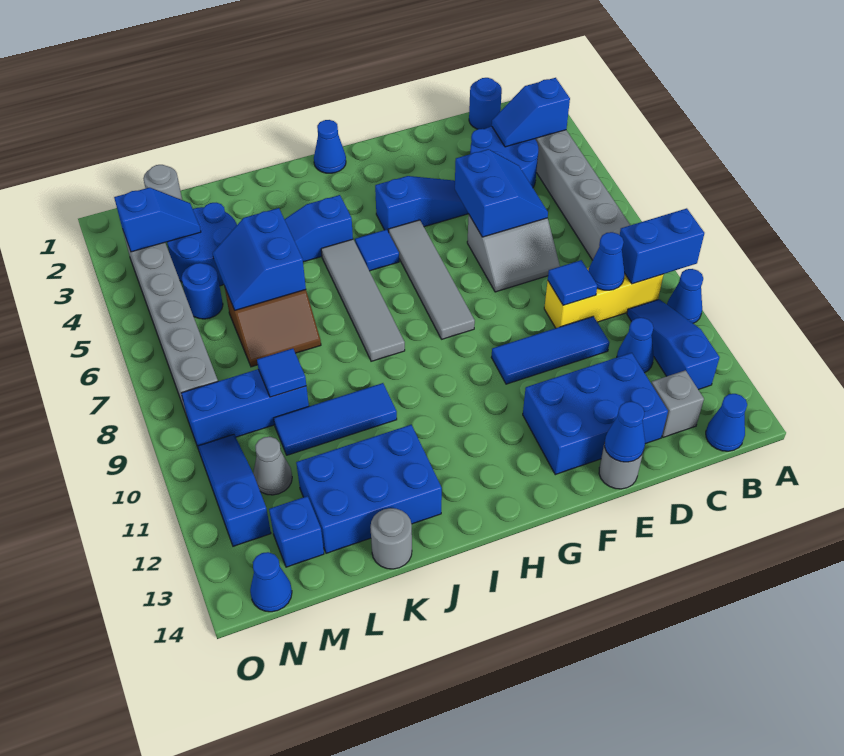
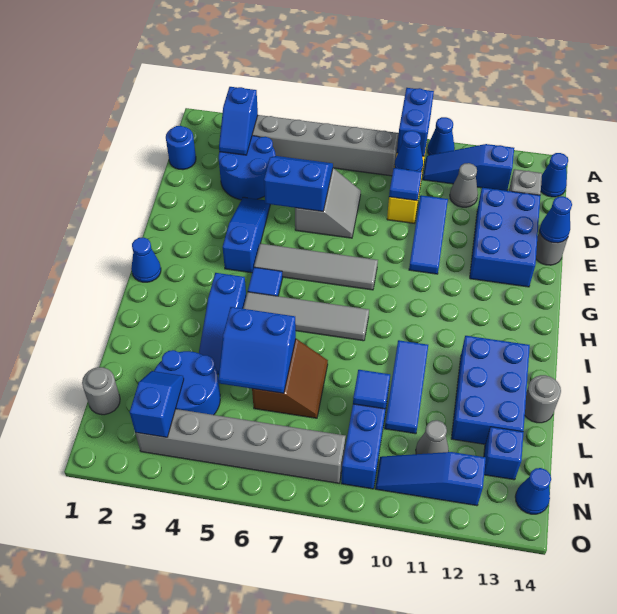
blue cone C11 level 1 -> grey cone C11 level 1
blue round brick M5 level 1 -> none

